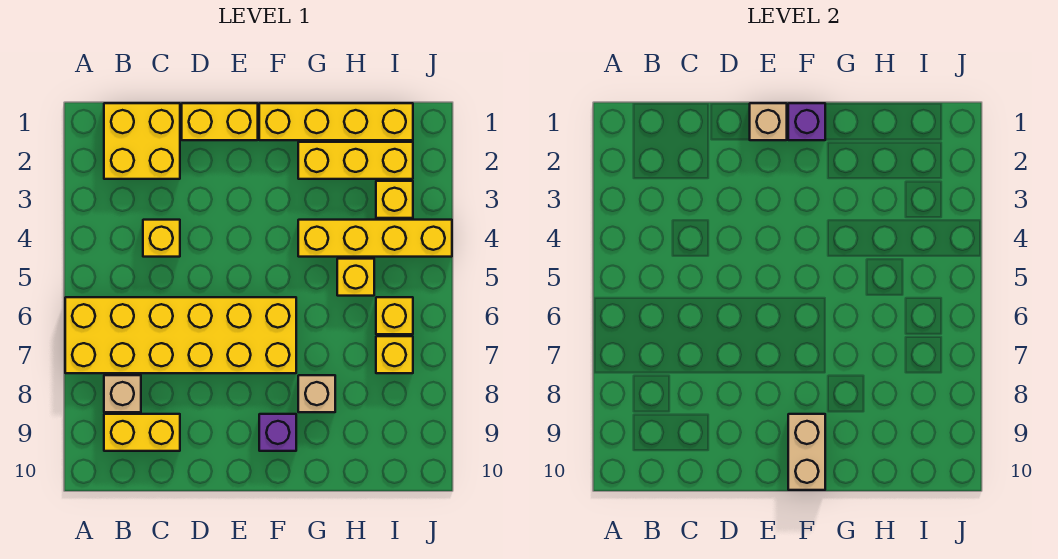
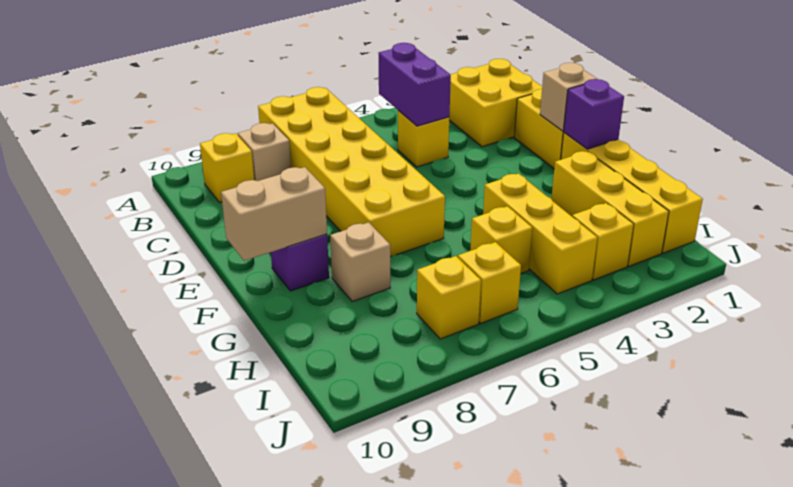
none -> purple brick B4:C4 level 2
yellow brick B9:C9 level 1 -> yellow brick B9 level 1
yellow brick G4:J4 level 1 -> yellow brick G4:I4 level 1

